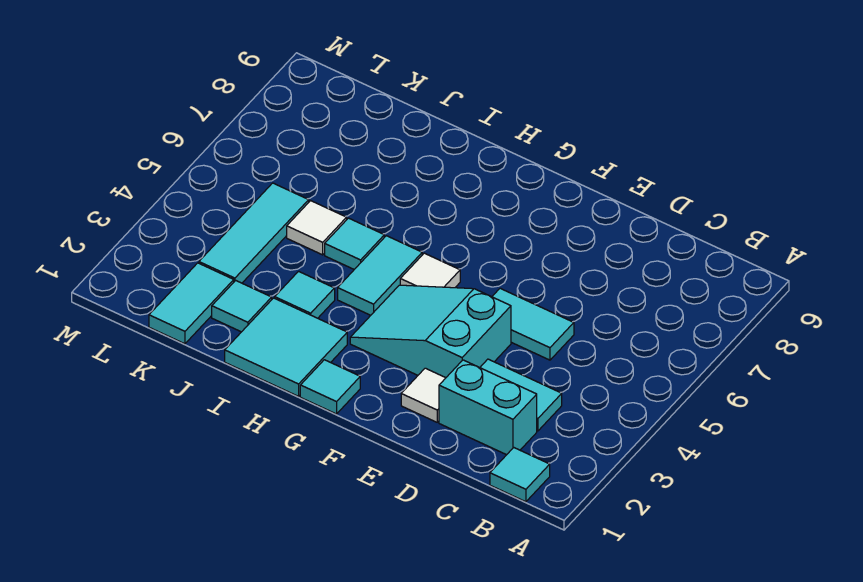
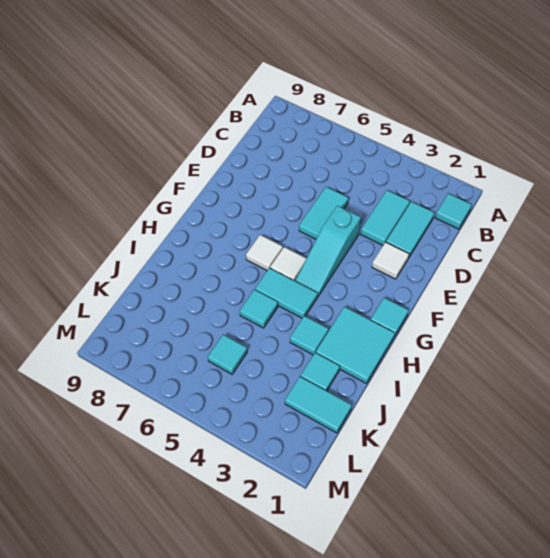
cyan brick C2:D2 level 1 -> cyan tile C2:D2 level 1
cyan slope E3:G4 level 1 top E -> cyan slope E4:G4 level 1 top E
white tile J5 level 1 -> white tile G6 level 1
cyan tile K3:K5 level 1 -> cyan tile K5 level 1

